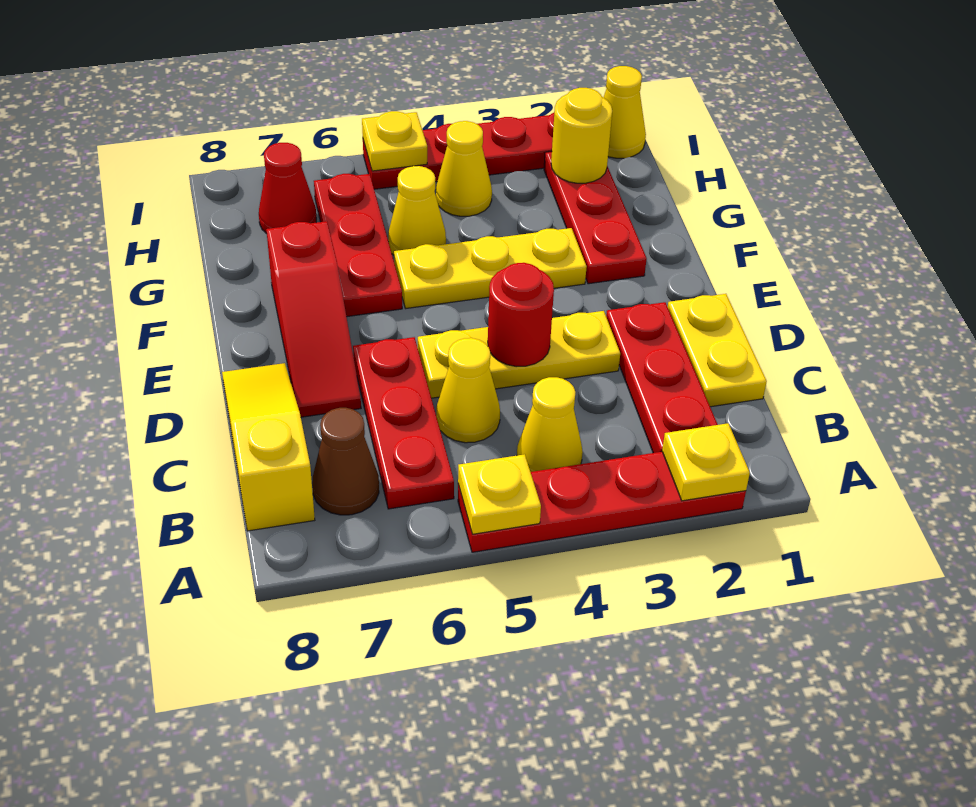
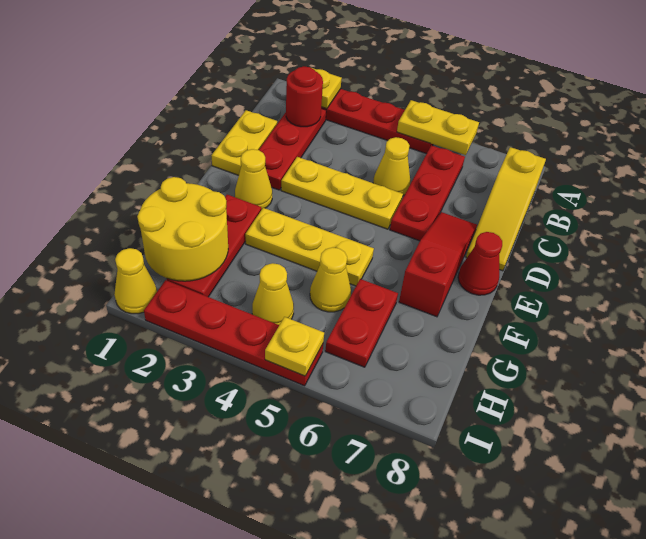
yellow plate A5 level 2 -> yellow plate A5:A6 level 2
yellow cone B4 level 1 -> yellow cone E2 level 1
brown cone B7 level 1 -> none
red round brick D4 level 2 -> red round brick B2 level 2
red plate F6:H6 level 1 -> red plate G6:H6 level 1
yellow round brick H2 level 2 -> yellow round brick G1:H2 level 2
red cone H7 level 1 -> red cone E8 level 1

